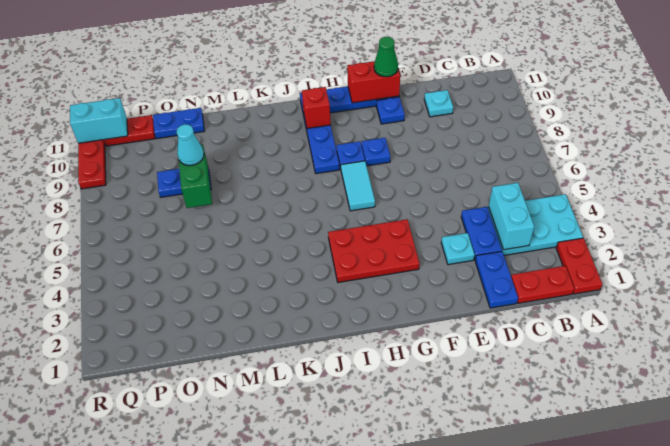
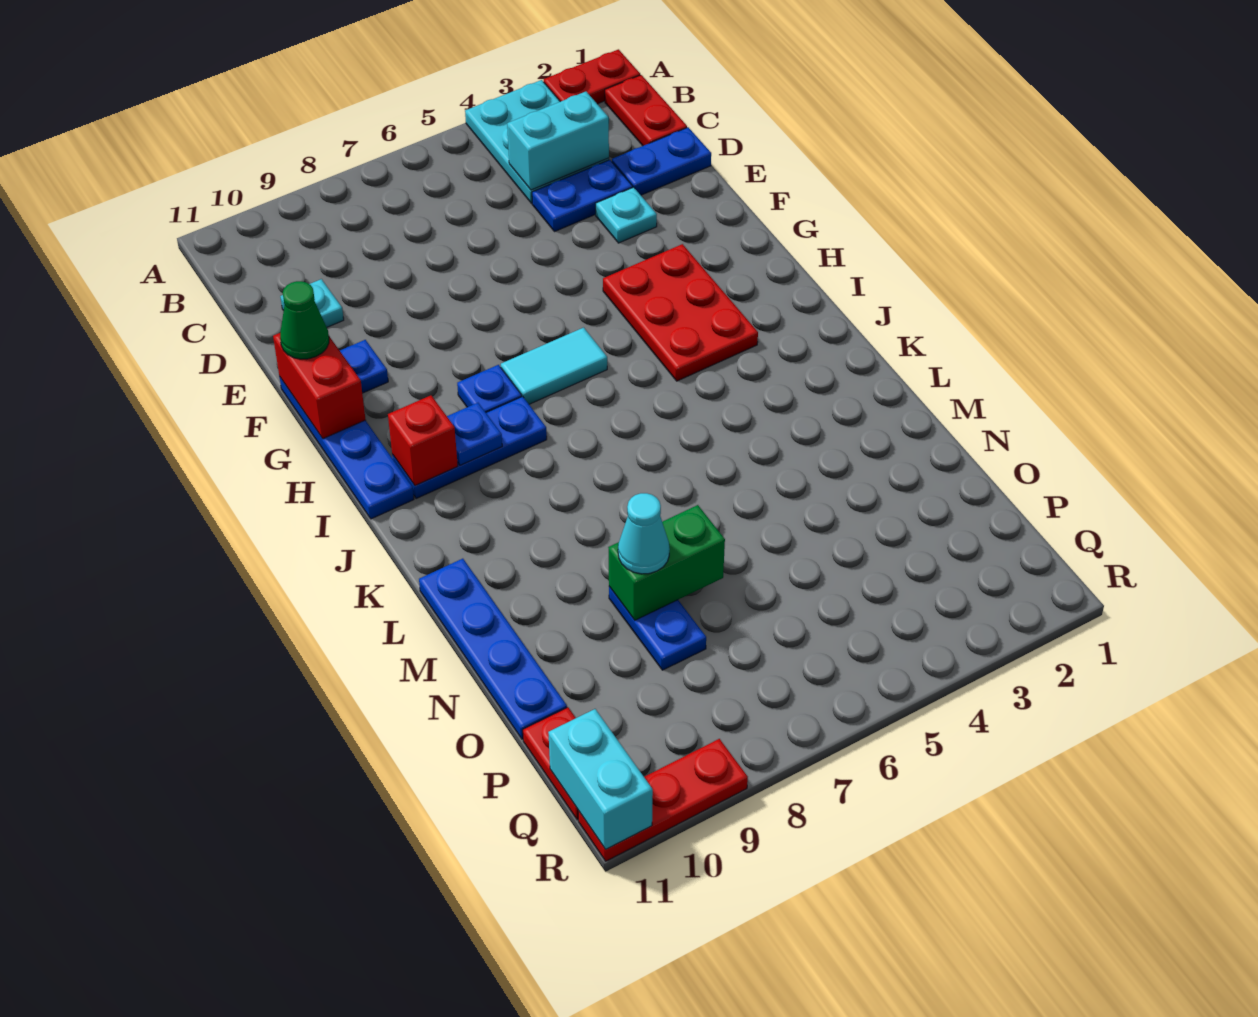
blue plate G8 level 1 -> blue plate I9 level 2
blue plate N11:O11 level 1 -> blue plate L11:O11 level 1

